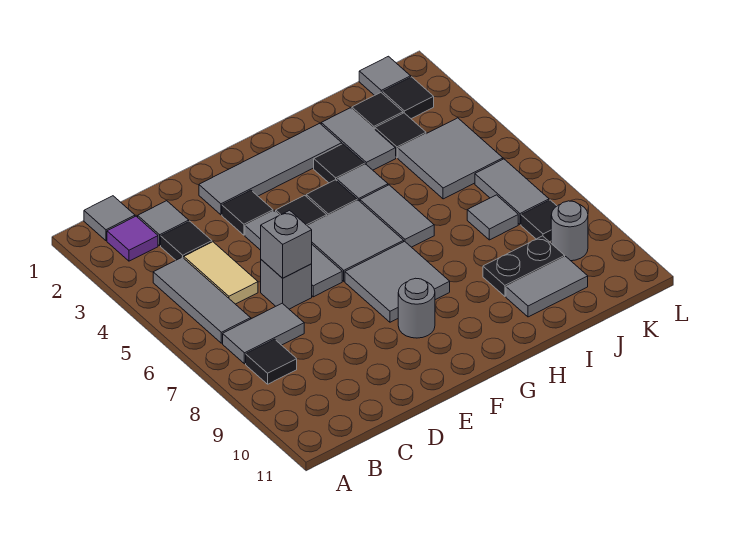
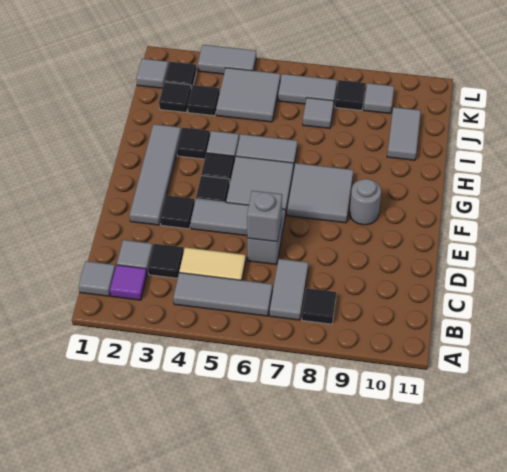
grey tile I2:I3 level 1 -> grey tile L3:L4 level 1
black plate I9:J9 level 1 -> none
grey round brick K9 level 1 -> grey tile K9 level 1

